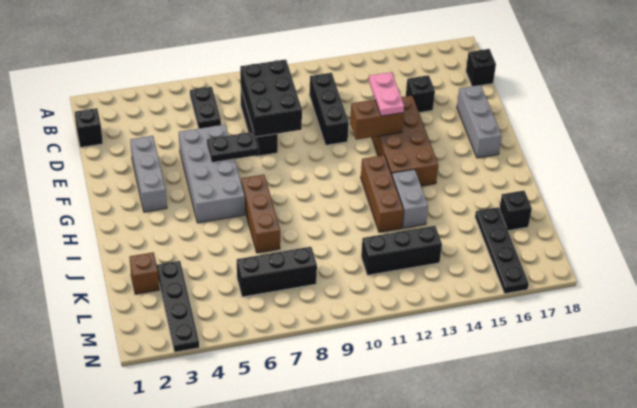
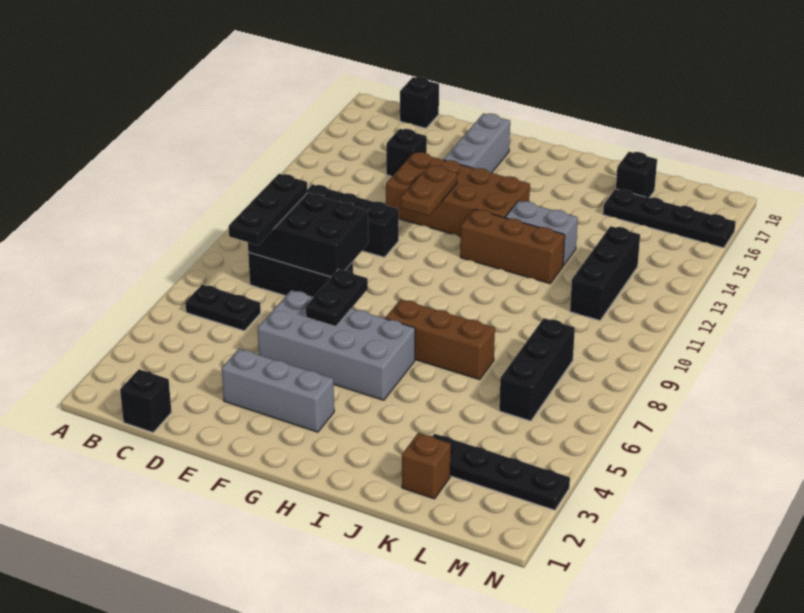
none -> black plate C7:C9 level 3
pink plate E13:F13 level 3 -> none
grey brick E17:G17 level 1 -> grey brick F15:F17 level 1
brown brick F12:F13 level 2 -> brown plate F12:F13 level 2

